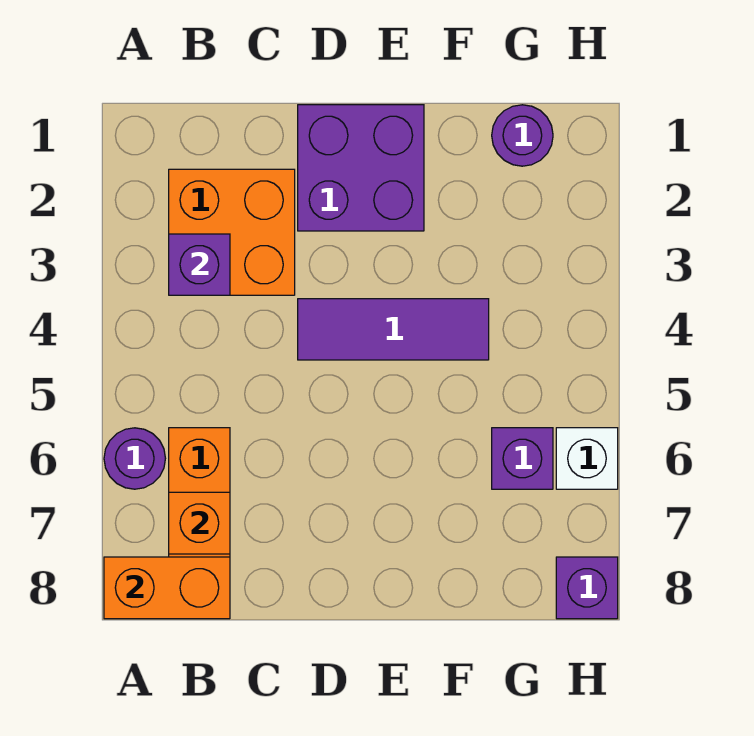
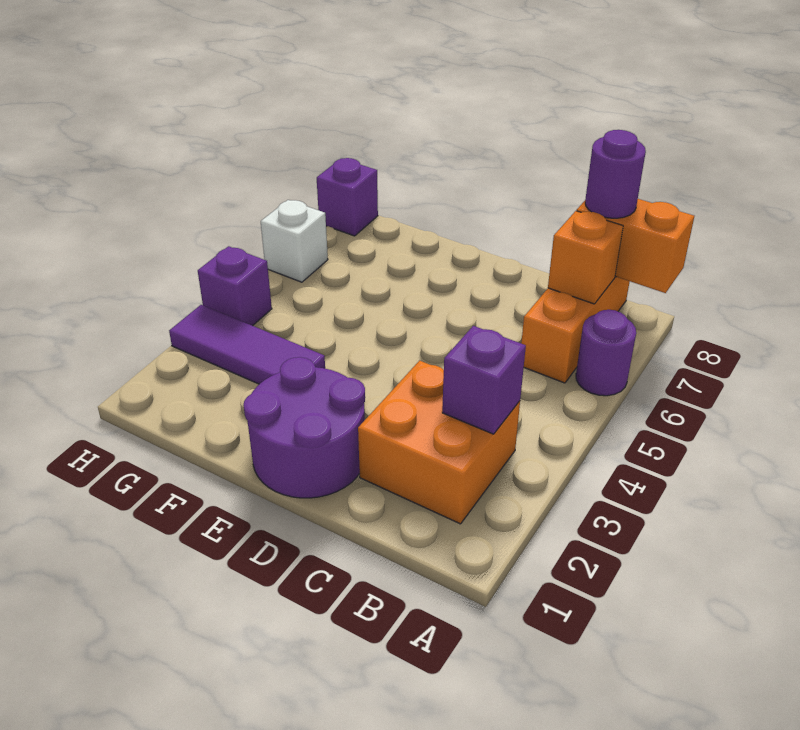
purple brick D1:E2 level 1 -> purple round brick D1:E2 level 1
purple tile D4:F4 level 1 -> purple tile F3:H3 level 1
purple round brick G1 level 1 -> purple round brick B8 level 3
purple brick G6 level 1 -> purple brick H4 level 1

